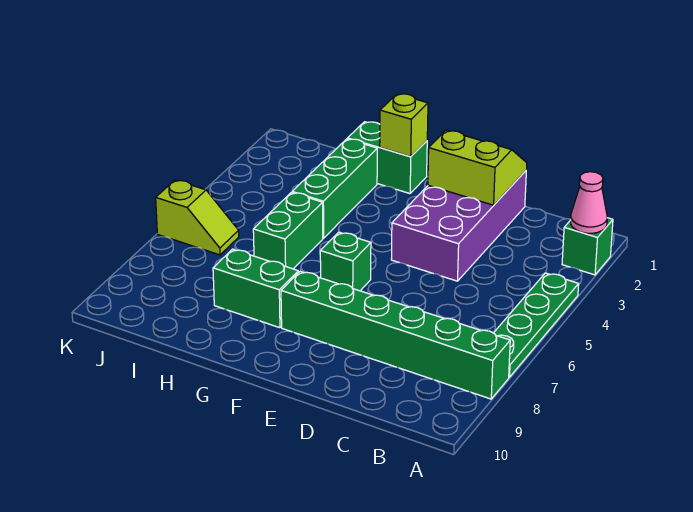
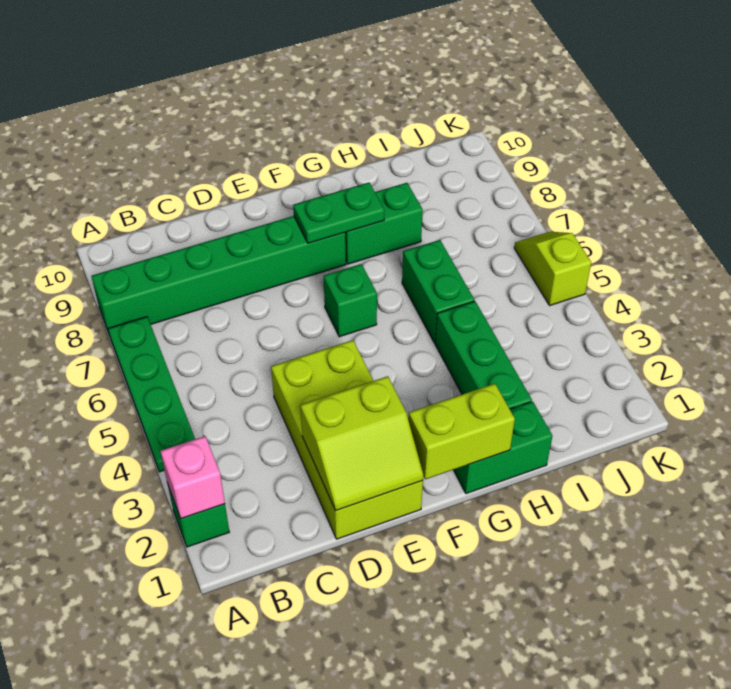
pink cone A2 level 2 -> pink brick A2 level 2
purple brick D1:E4 level 1 -> lime brick D1:E4 level 1
none -> green plate F8:G8 level 2
lime brick G1 level 2 -> lime brick F1:G1 level 2
lime slope J6:K6 level 1 top K -> lime slope K5:K6 level 1 top 5

